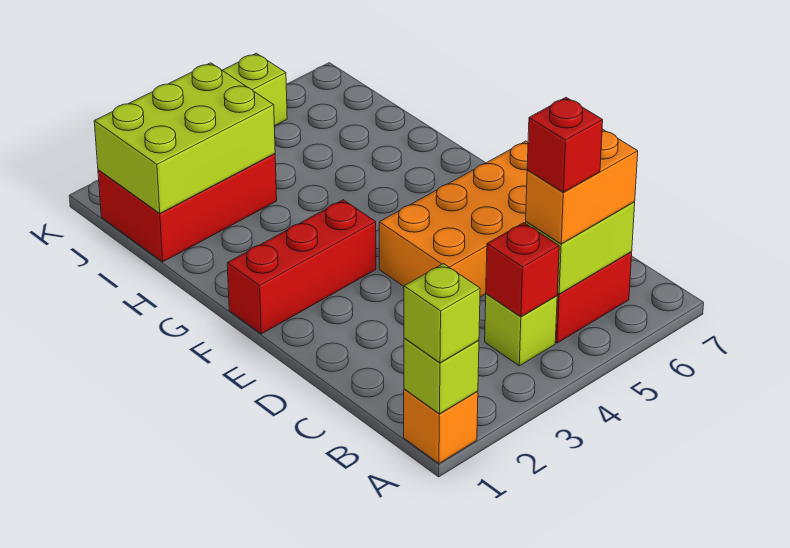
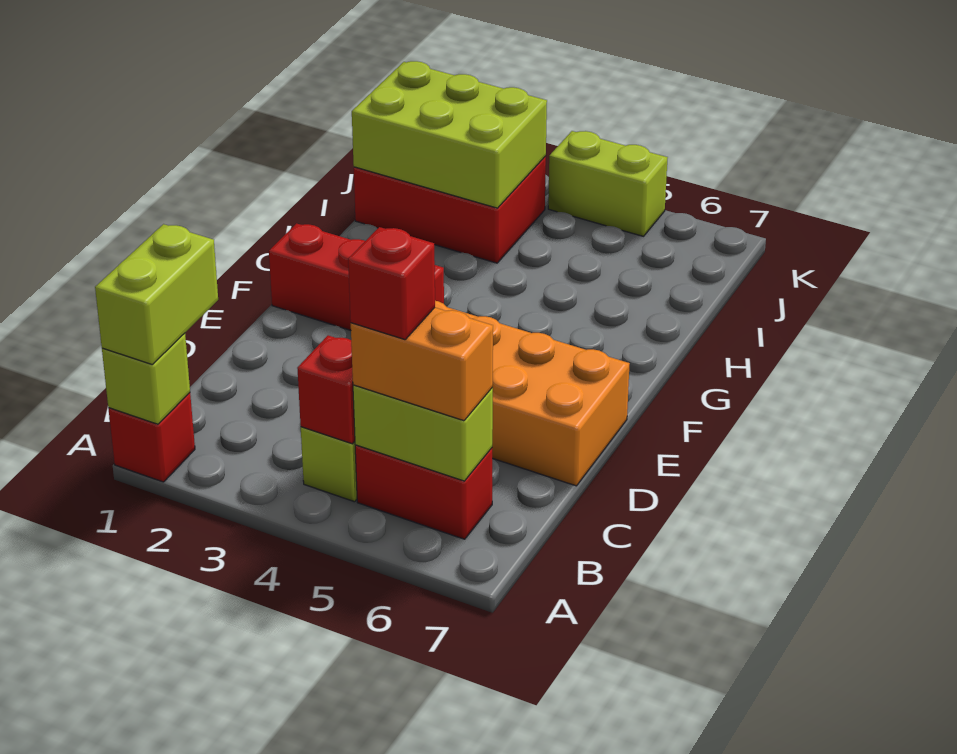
orange brick A1 level 1 -> red brick A1 level 1
lime brick A1 level 3 -> lime brick A1:B1 level 3

